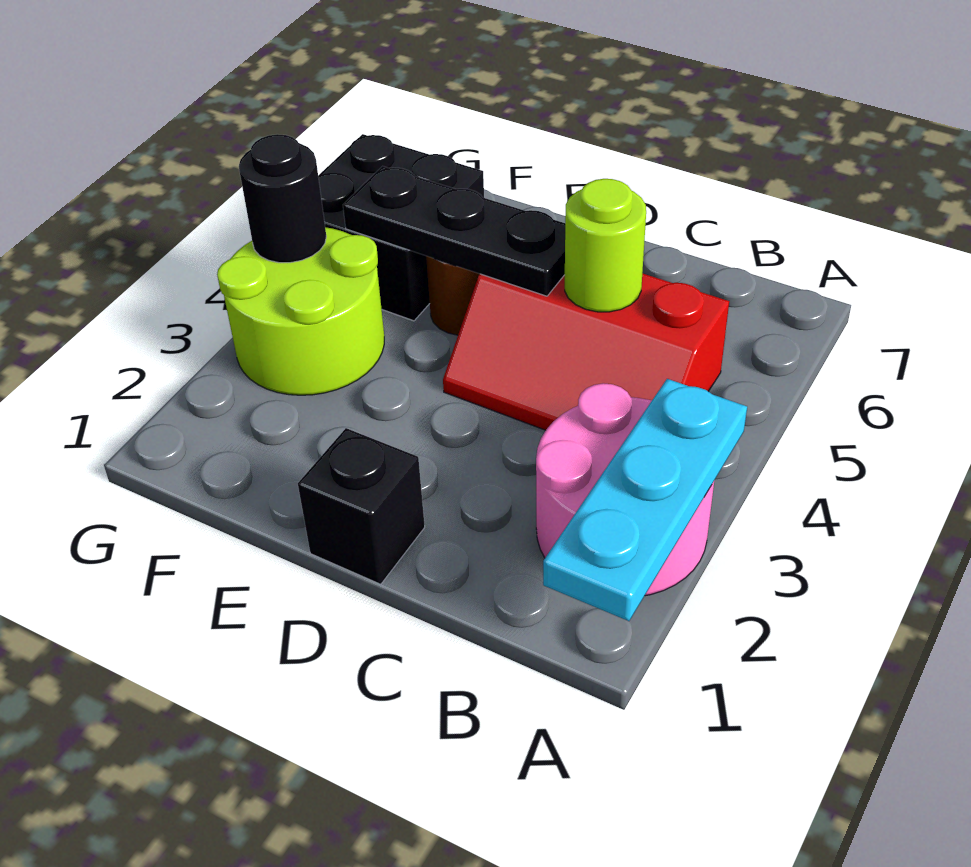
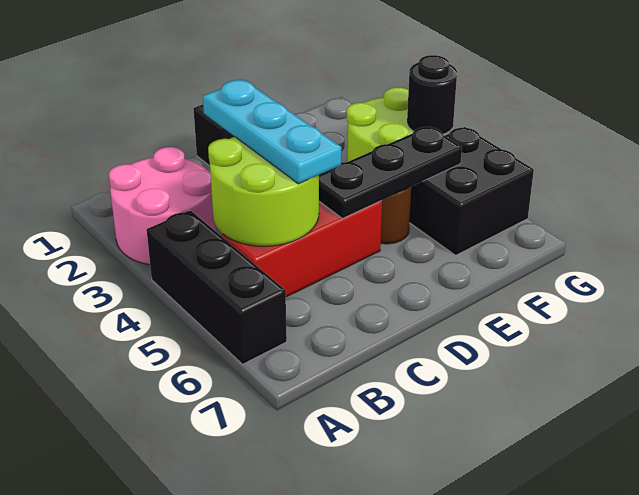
cyan plate A1:A3 level 2 -> cyan plate C3:C5 level 3
none -> black brick A4:A6 level 1
lime round brick C5 level 2 -> lime round brick B4:C5 level 2

